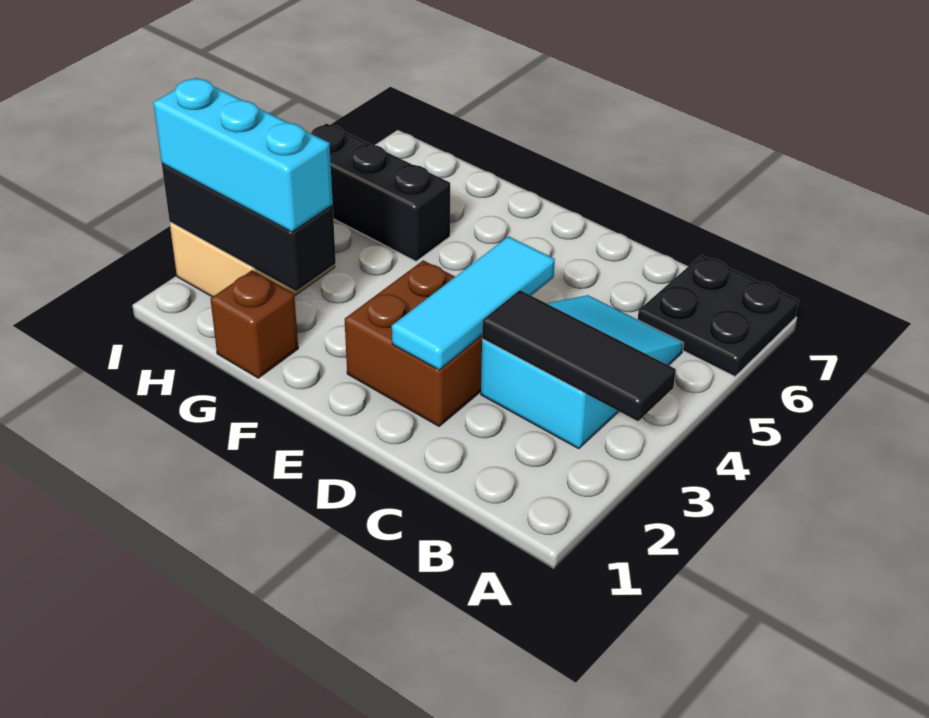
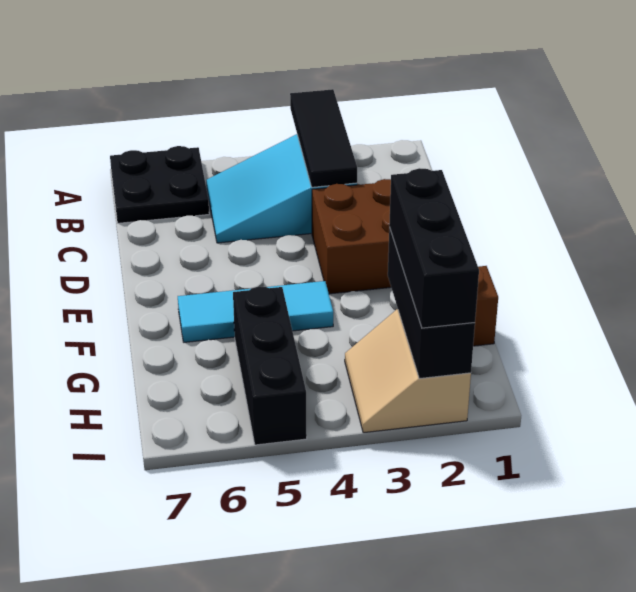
cyan tile D2:D4 level 2 -> cyan tile F4:F6 level 1
cyan brick G2:I2 level 3 -> black brick G2:I2 level 3

